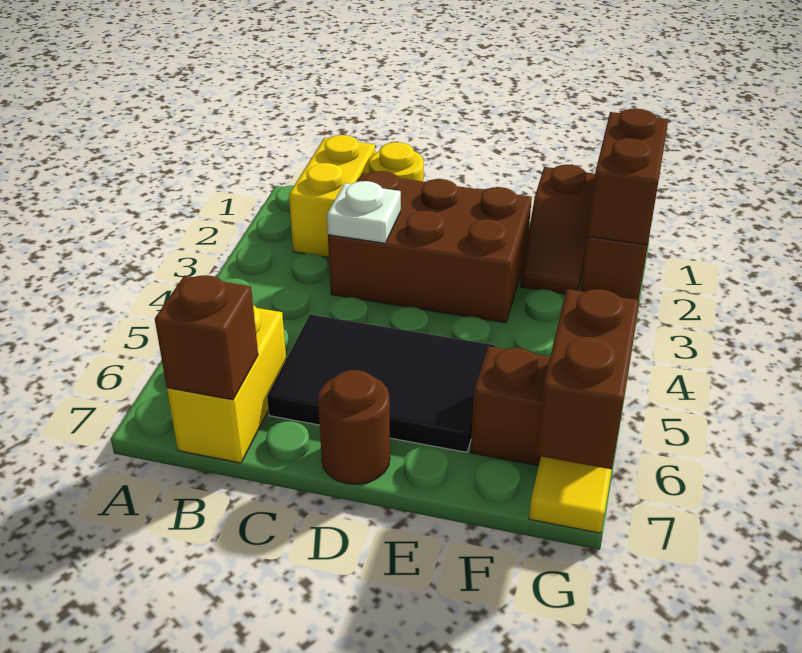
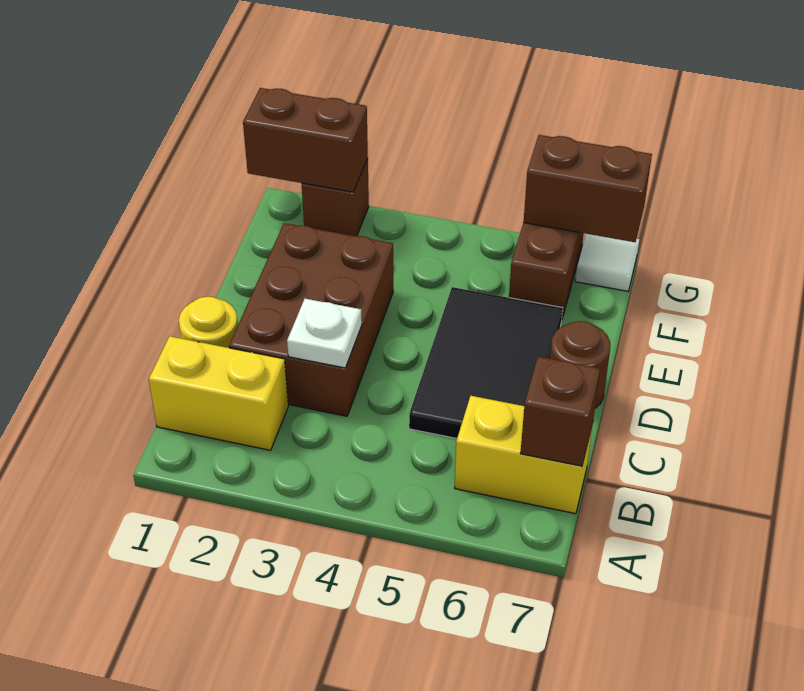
brown slope F1:F2 level 1 top 1 -> none
yellow tile G7 level 1 -> white tile G7 level 1

